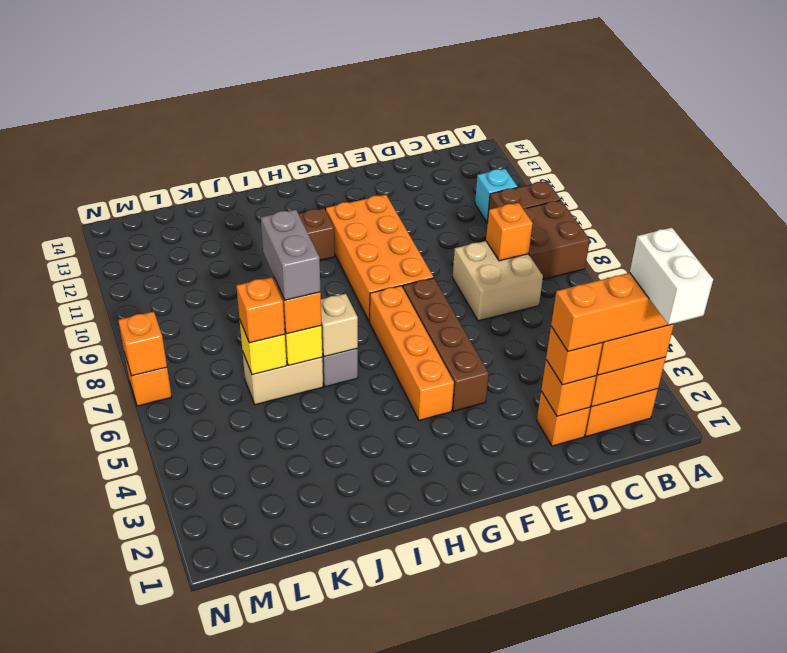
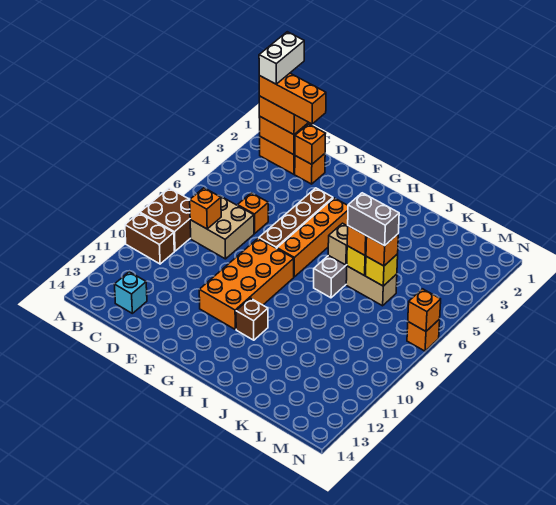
cyan brick B11 level 1 -> cyan brick C13 level 1
orange brick D2 level 3 -> orange brick D6 level 1
grey brick J6:J7 level 4 -> grey brick J6:K6 level 4

